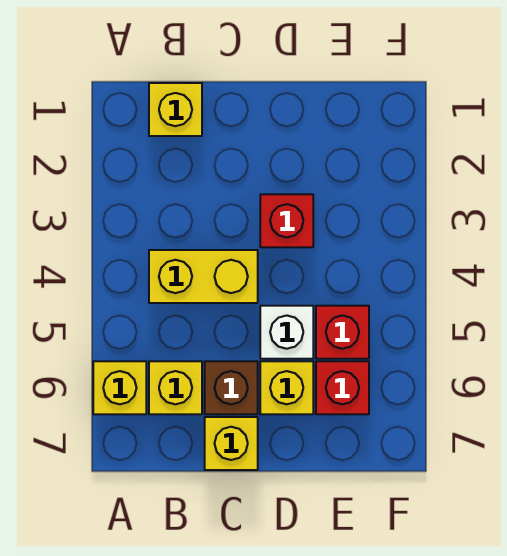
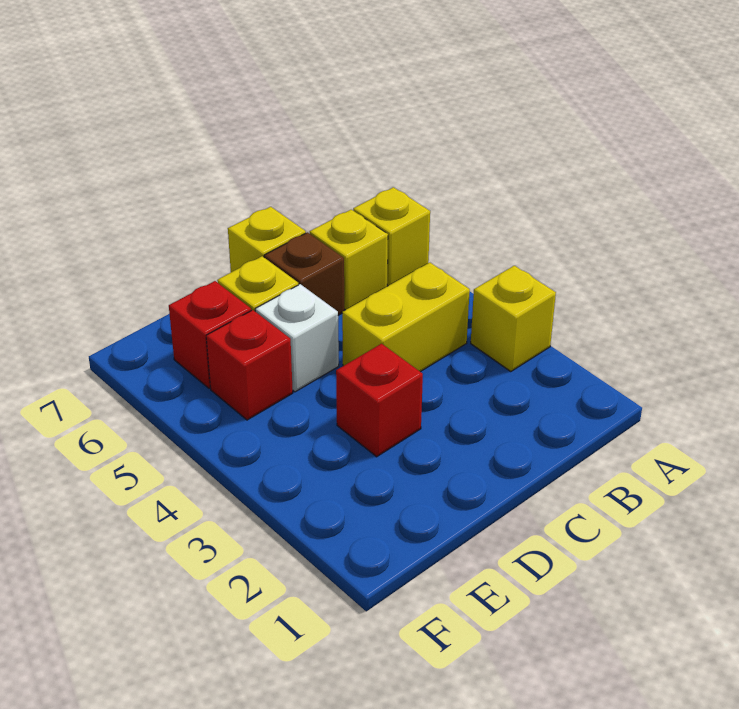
yellow brick B1 level 1 -> yellow brick A3 level 1

